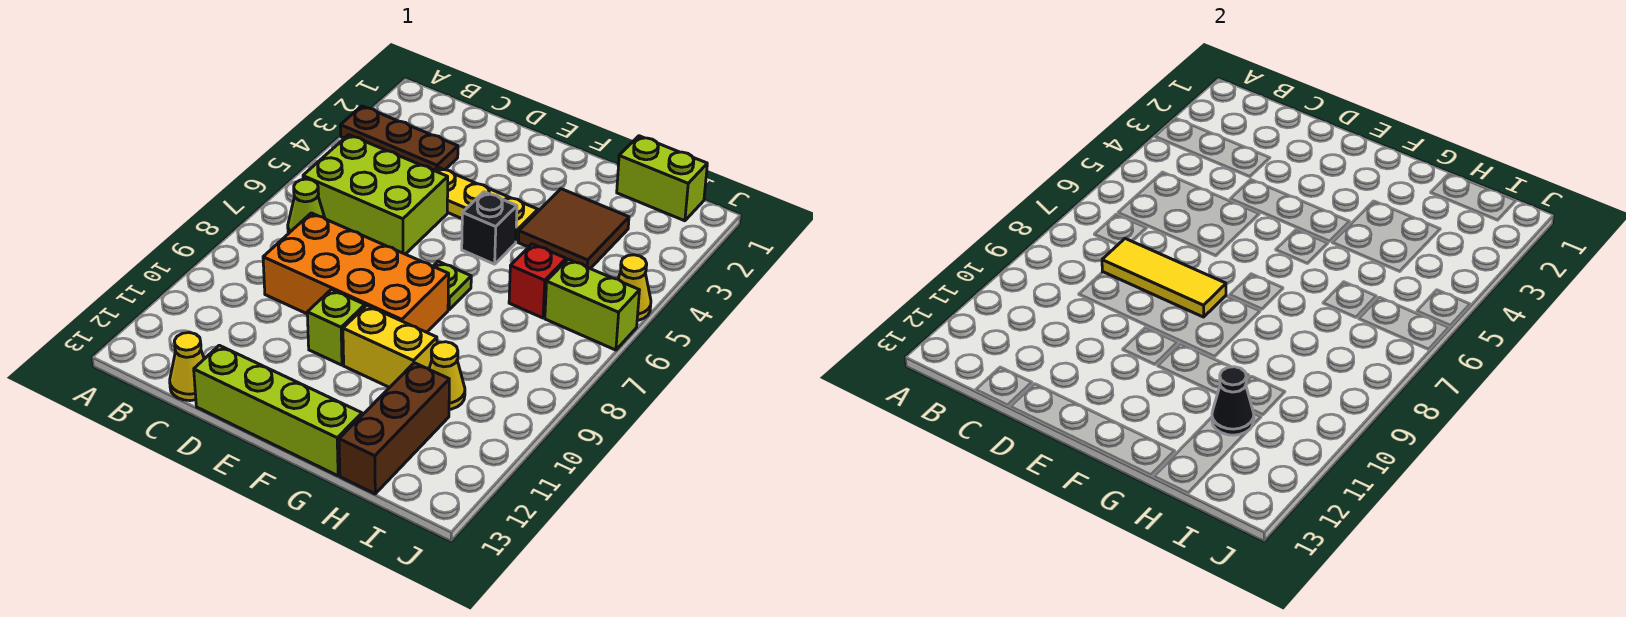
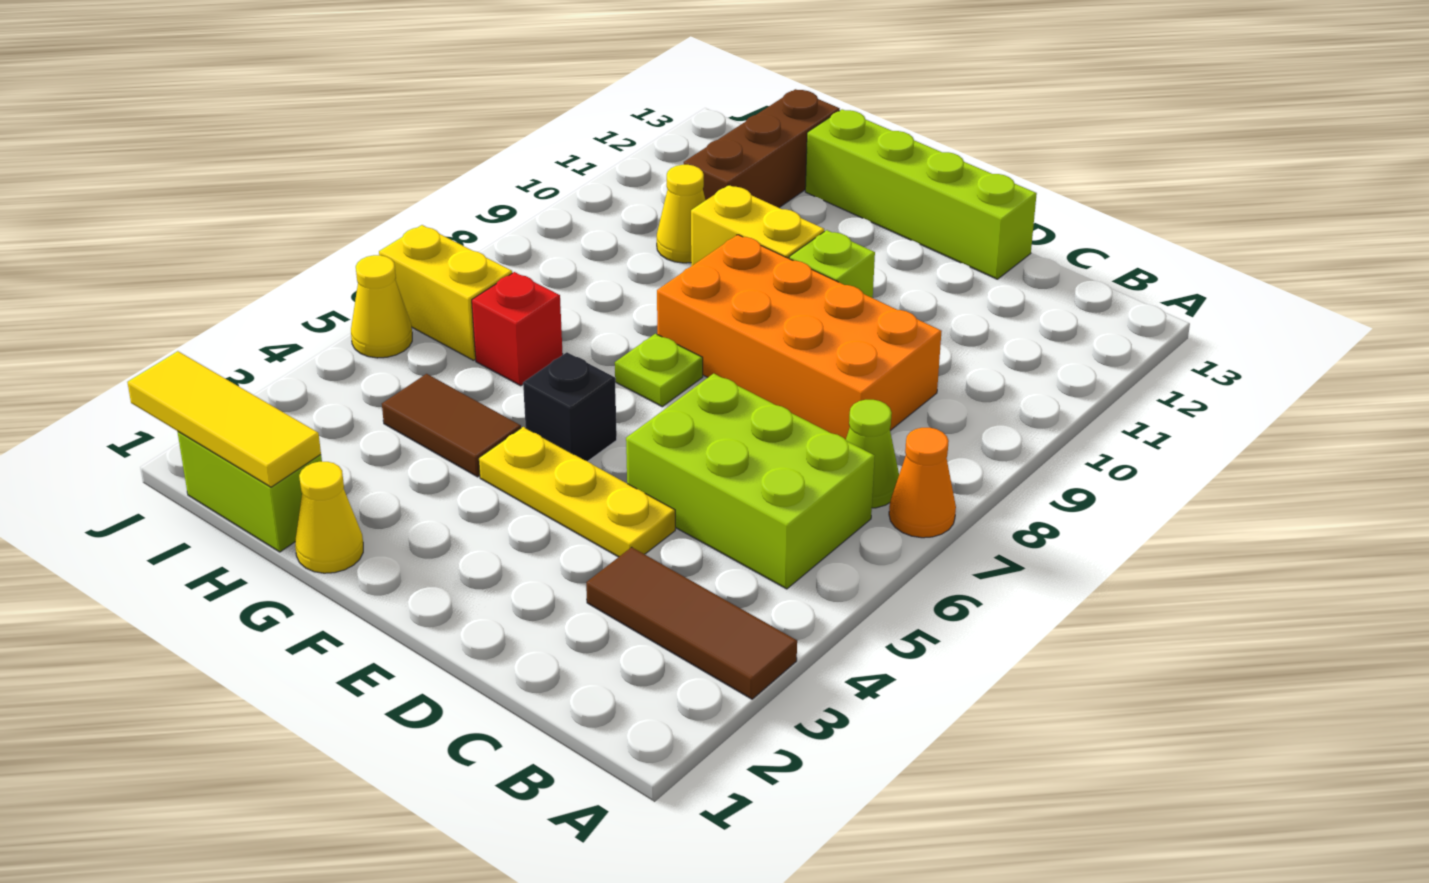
brown plate A3:C3 level 1 -> brown tile A3:C3 level 1
none -> orange cone A7 level 1
yellow tile C8:E8 level 2 -> yellow tile H1:J1 level 2
yellow cone C13 level 1 -> yellow cone G1 level 1
brown tile G3:H4 level 1 -> brown tile G4:H4 level 1
black cone H11 level 2 -> none
lime brick I6:J6 level 1 -> yellow brick I6:J6 level 1

